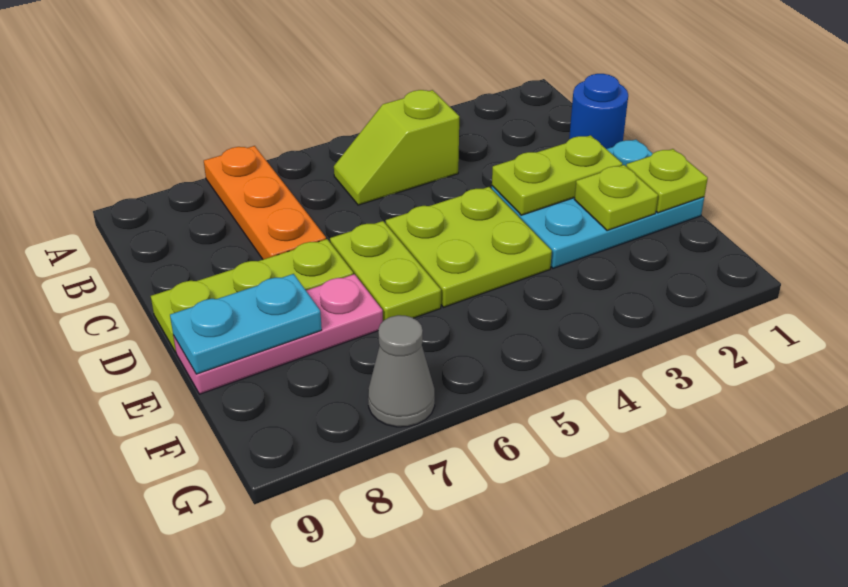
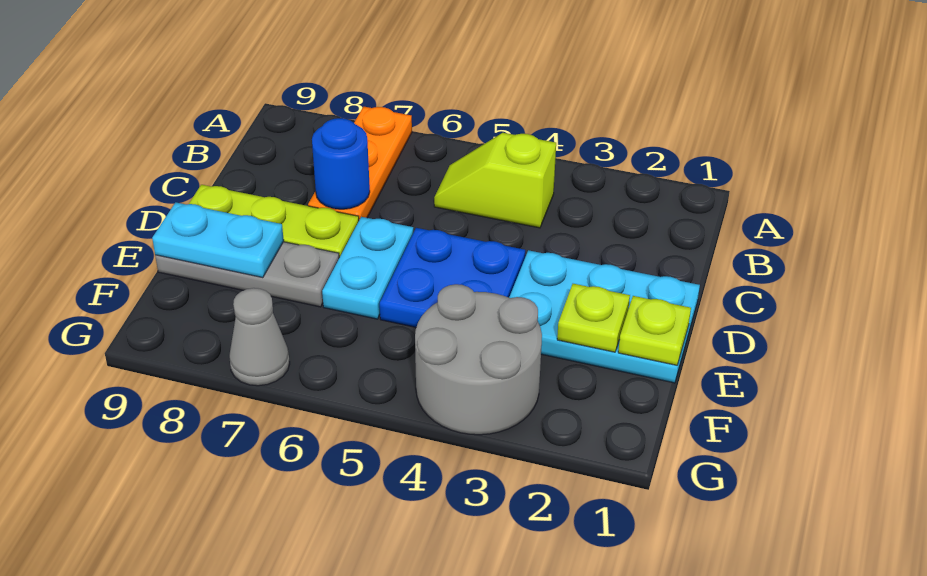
blue round brick C1 level 1 -> blue round brick C7 level 2
lime plate D2:D3 level 2 -> none
lime plate D4:E5 level 1 -> blue plate D4:E5 level 1
lime plate D6:E6 level 1 -> cyan plate D6:E6 level 1
pink plate E7:E9 level 1 -> grey plate E7:E9 level 1
none -> grey round brick F3:G4 level 1

